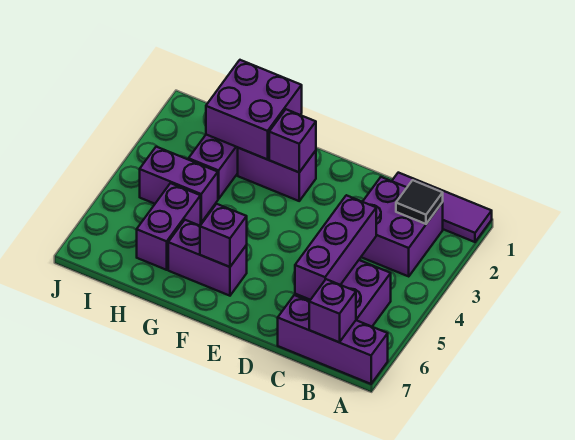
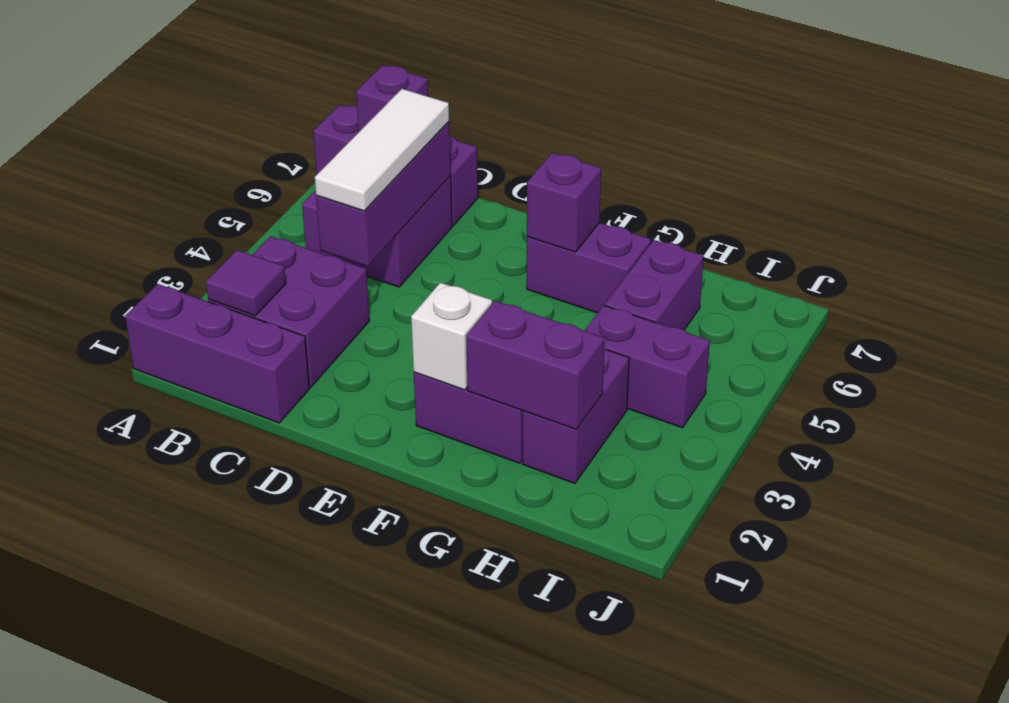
purple tile A1:C1 level 1 -> purple brick A1:C1 level 1
black tile B2 level 2 -> purple tile B2 level 2
none -> white tile C4:C6 level 3
purple brick F2 level 2 -> white brick F2 level 2
purple brick G1:H2 level 2 -> purple brick G2:H2 level 2

